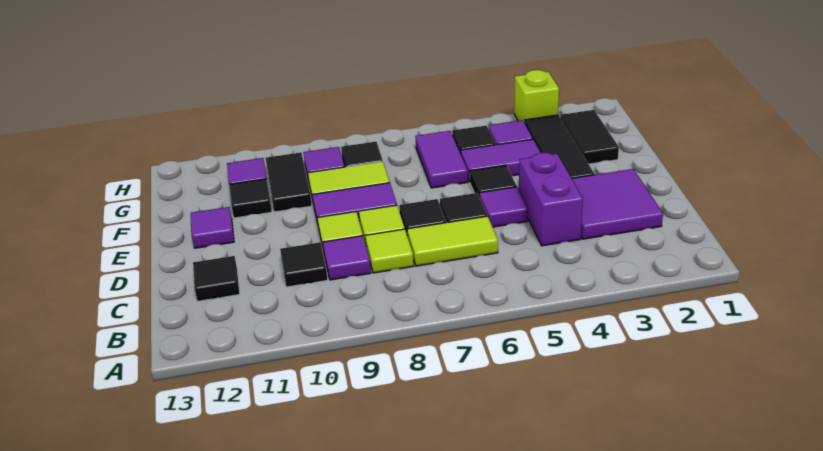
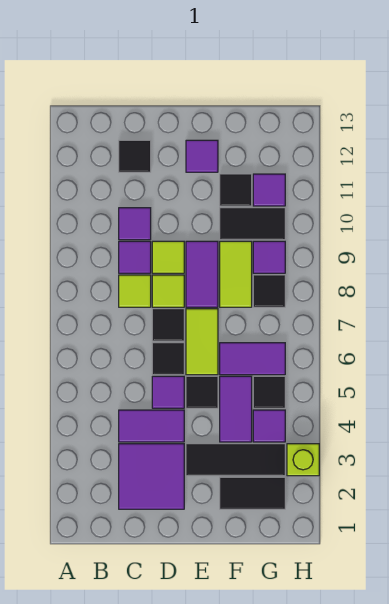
purple brick C4:D4 level 1 -> purple tile C4:D4 level 1
lime tile C6:C7 level 1 -> lime tile E6:E7 level 1
black tile C10 level 1 -> purple tile C10 level 1

